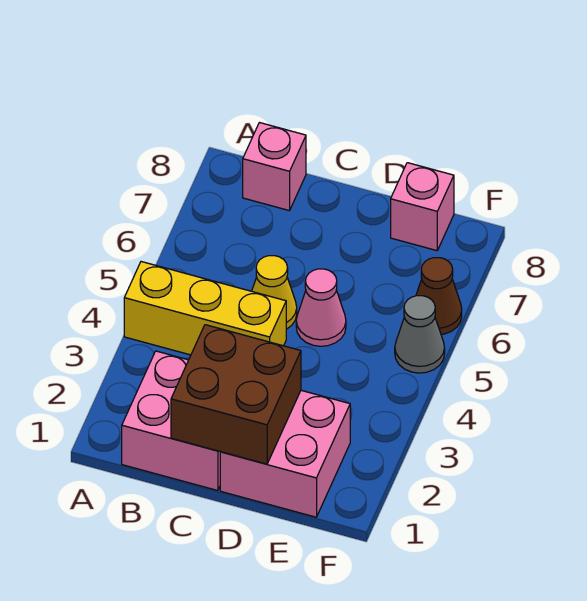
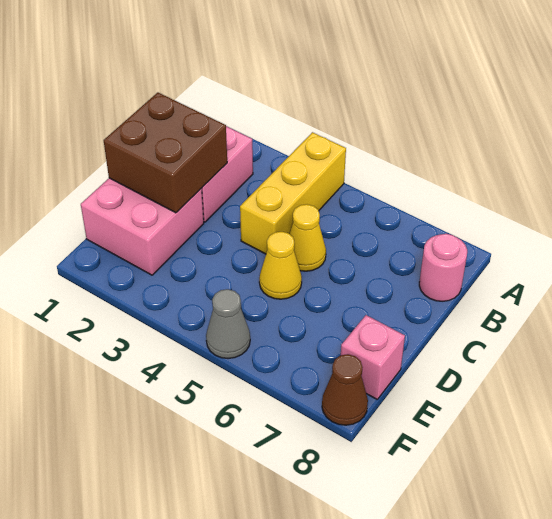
pink brick B8 level 1 -> pink round brick B8 level 1
pink cone D5 level 1 -> yellow cone D5 level 1
brown cone F6 level 1 -> brown cone F8 level 1

